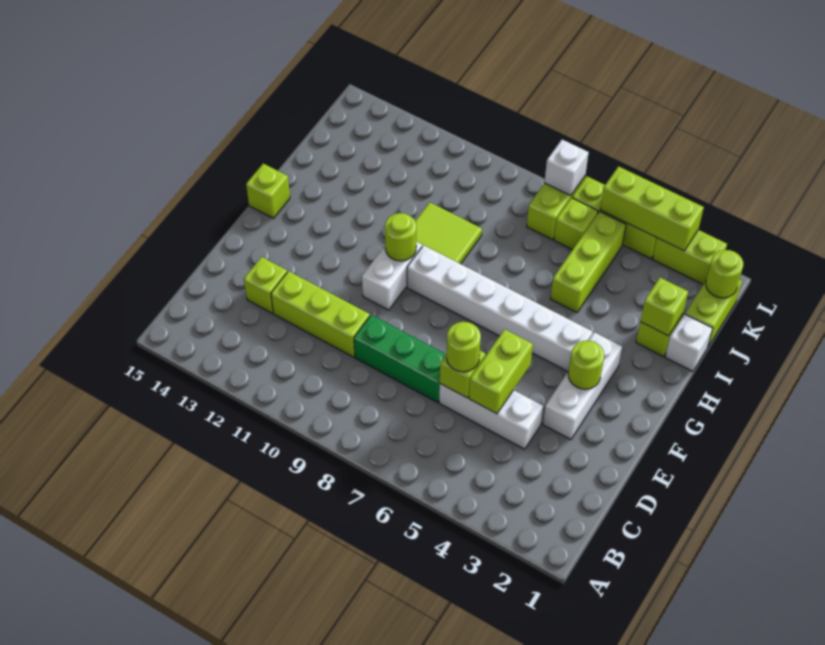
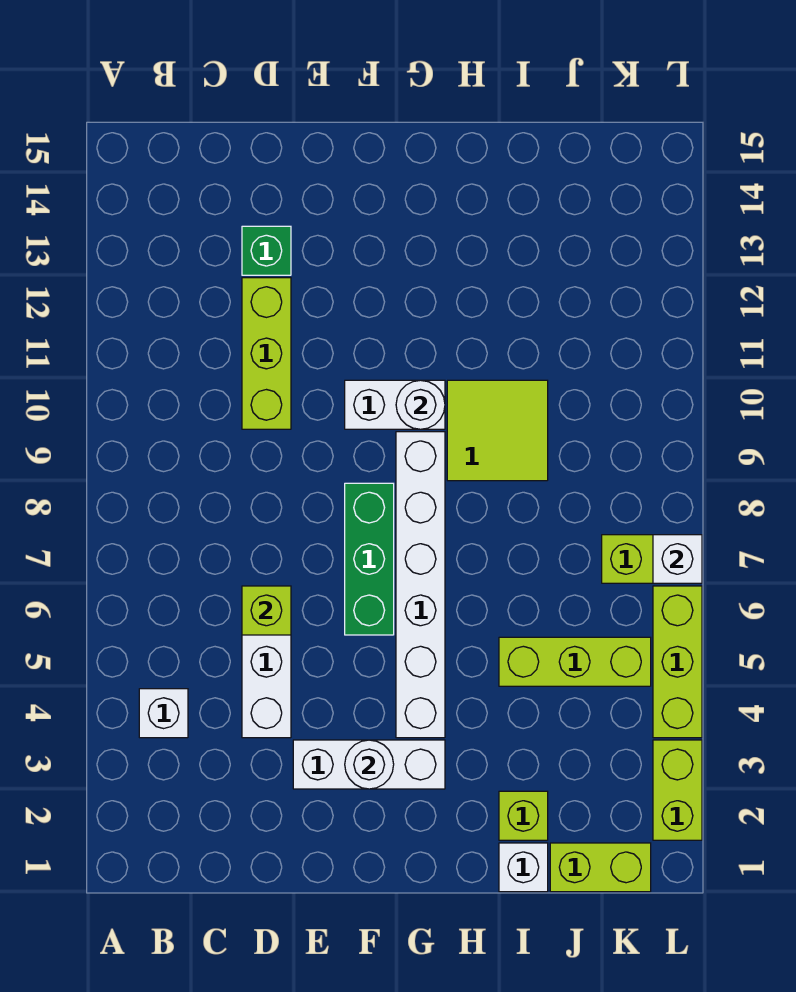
none -> white brick B4 level 1
lime brick D5:E5 level 2 -> none
lime round brick D6 level 3 -> none
green brick D7:D9 level 1 -> green brick F6:F8 level 1
lime brick D13 level 1 -> green brick D13 level 1
lime round brick F3 level 2 -> white round brick F3 level 2
lime round brick G10 level 2 -> white round brick G10 level 2
lime brick G15 level 1 -> none
lime brick I2 level 2 -> none
lime round brick K1 level 2 -> none
lime brick K6 level 1 -> none
lime brick L3:L5 level 2 -> none

